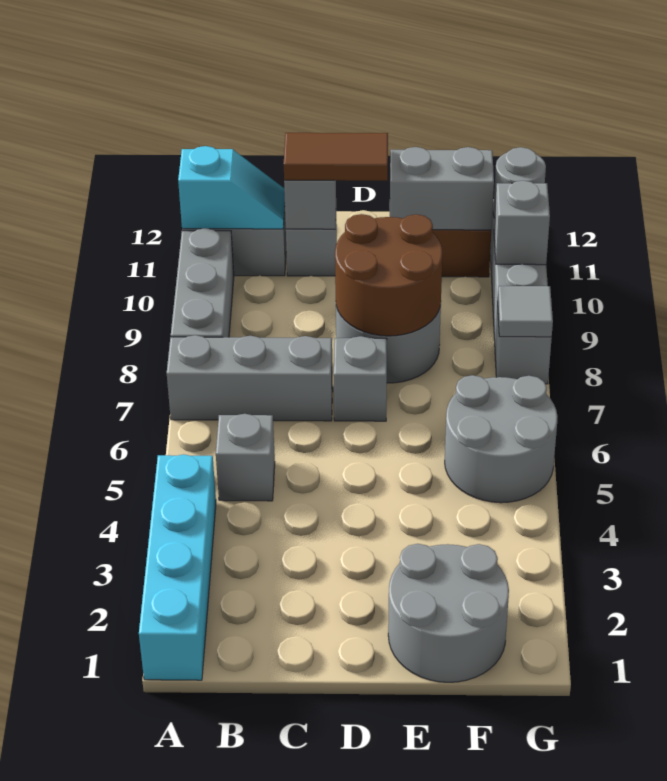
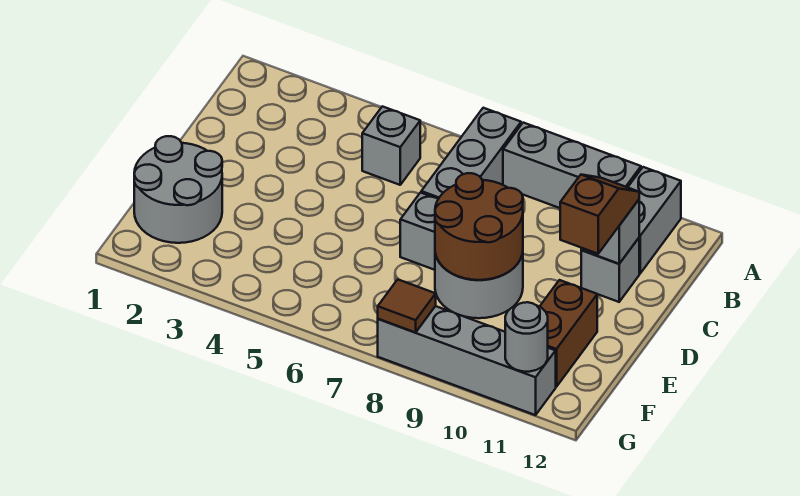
cyan brick A1:A4 level 1 -> none
cyan slope A11:B11 level 2 top A -> none
brown tile C11:D11 level 3 -> brown slope C11:D11 level 3 top D
grey brick E11:F11 level 2 -> none
grey round brick F5:G6 level 1 -> none
grey tile G8 level 2 -> brown tile G8 level 2
grey brick G10 level 2 -> none

